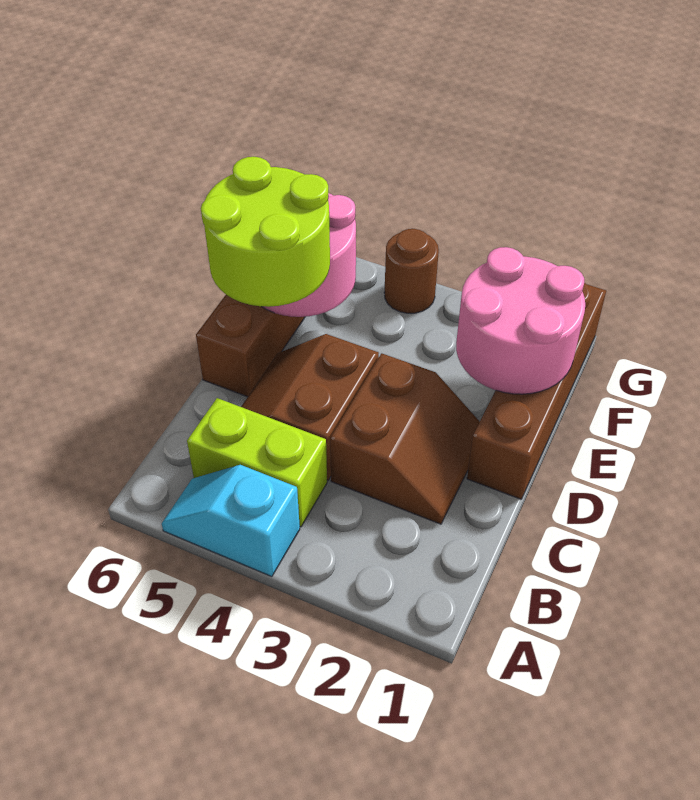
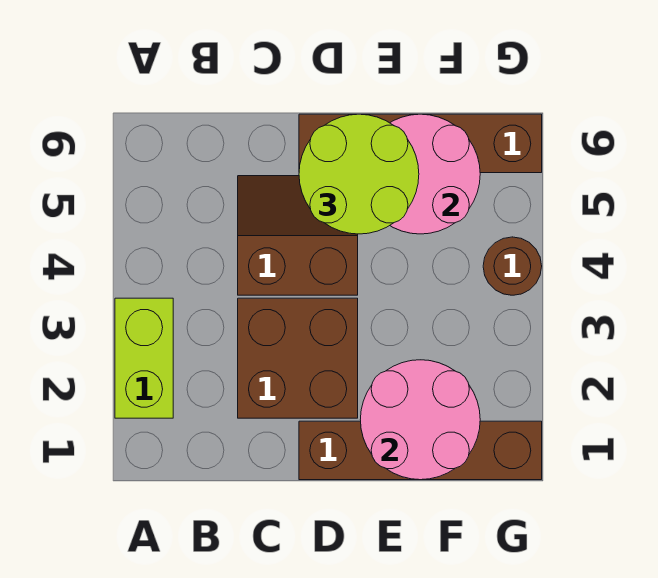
cyan slope A4:A5 level 1 top 4 -> none
lime brick B4:B5 level 1 -> lime brick A2:A3 level 1
brown slope C2:D3 level 1 top 3 -> brown brick C2:D3 level 1

